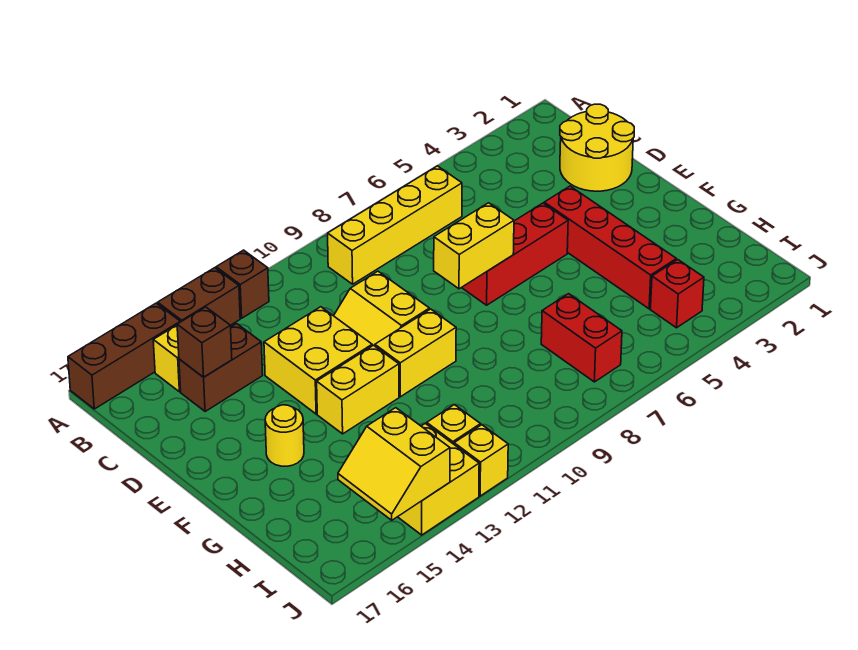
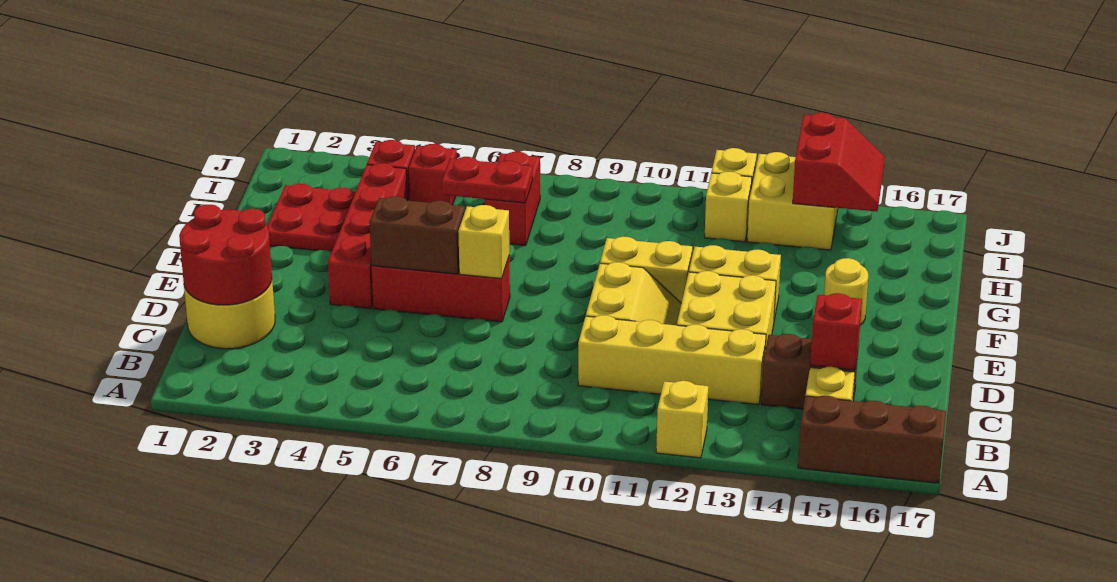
brown brick A12 level 1 -> yellow brick A12 level 1
brown brick A13:A14 level 1 -> brown brick E5:E6 level 2
yellow brick B6:B9 level 1 -> yellow brick C10:C13 level 1
none -> red round brick C1:D2 level 2
brown brick C15 level 2 -> red brick C15 level 2
yellow brick E7:E8 level 2 -> yellow brick E7 level 2
none -> red plate G2:H3 level 1
none -> red plate H6:H7 level 2
none -> red brick I5 level 1
yellow slope I14:J15 level 2 top 14 -> red slope I14:J15 level 2 top 14

